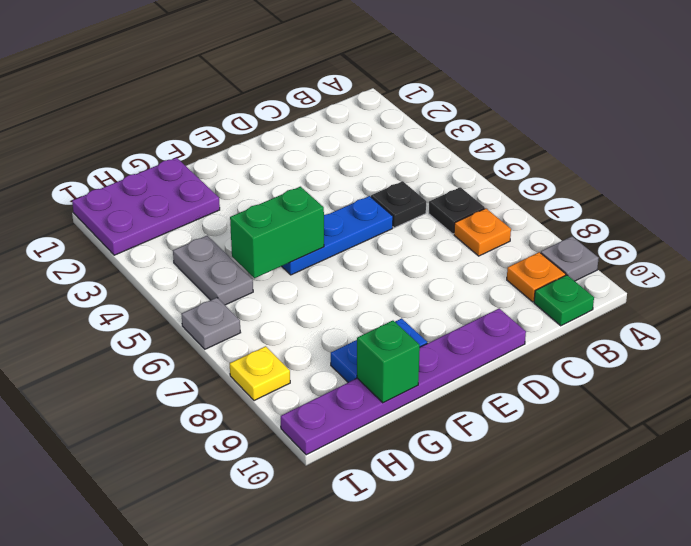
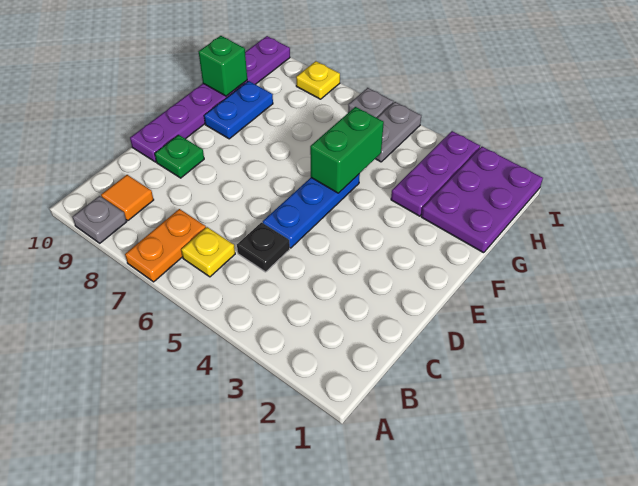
black plate B6 level 1 -> yellow plate B6 level 1
orange plate B7 level 1 -> orange plate A7:B7 level 1
orange plate B9 level 1 -> orange tile B9 level 1
green plate B10 level 1 -> green plate D9 level 1
none -> purple plate G3:I3 level 1
grey plate H4:H5 level 1 -> grey plate H5:I5 level 1

